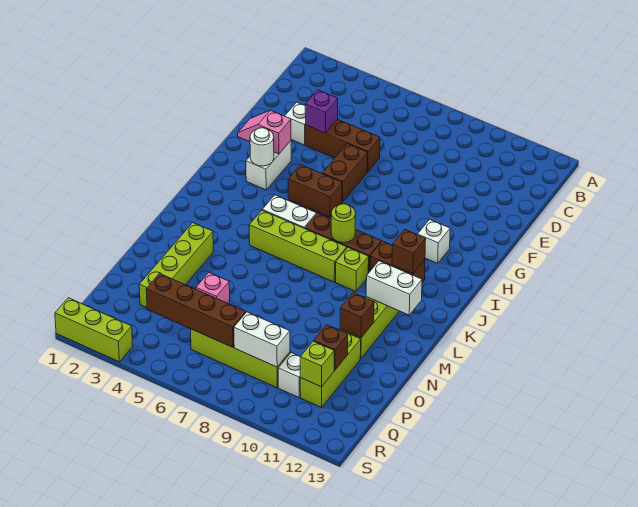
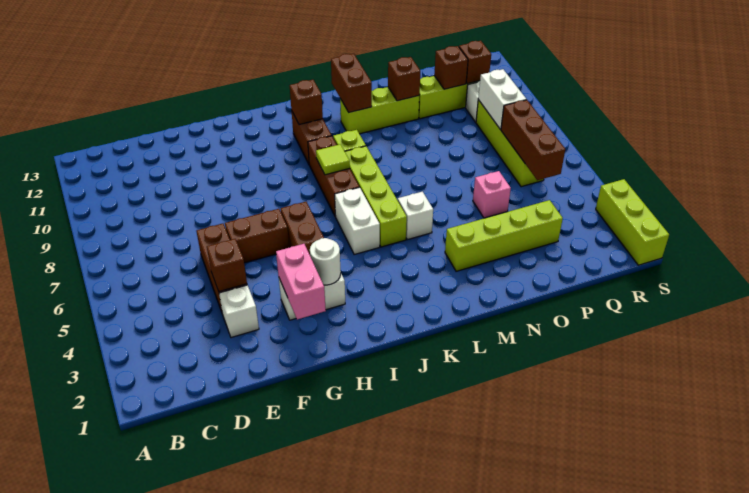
purple brick E4 level 2 -> brown brick E4 level 2
pink slope G2:G3 level 2 top 3 -> pink brick G2:G3 level 2
white brick H11 level 1 -> white brick L5 level 1
lime round brick J8 level 2 -> lime tile J8 level 2
white brick L11:L12 level 2 -> brown brick L11:L12 level 2
brown brick Q4:Q7 level 2 -> brown brick Q5:Q7 level 2
lime brick Q11 level 2 -> brown brick Q11 level 2

